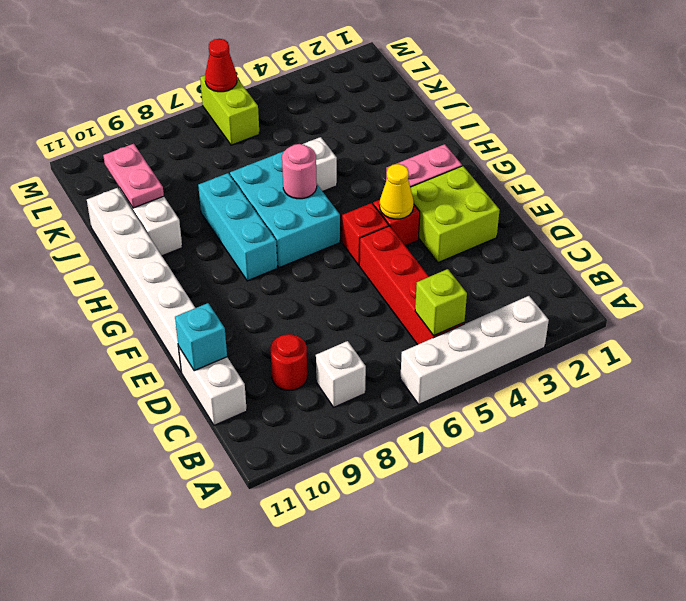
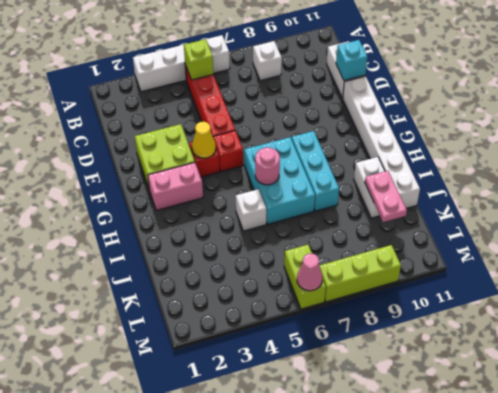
red round brick C9 level 1 -> none
red cone M6 level 2 -> pink cone M6 level 2
none -> lime brick M7:M9 level 1

